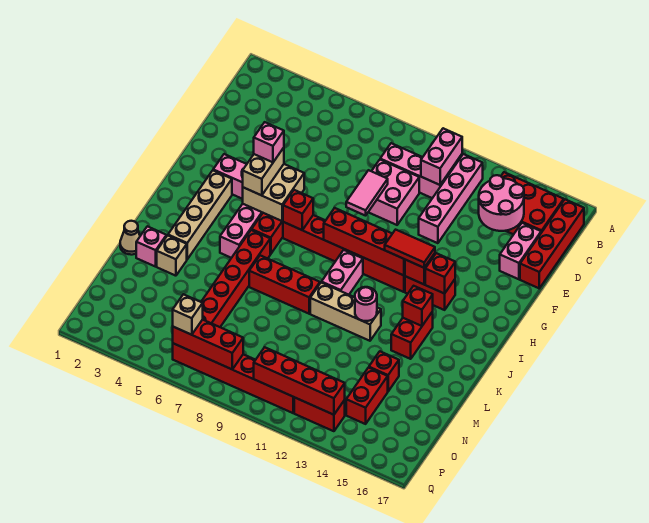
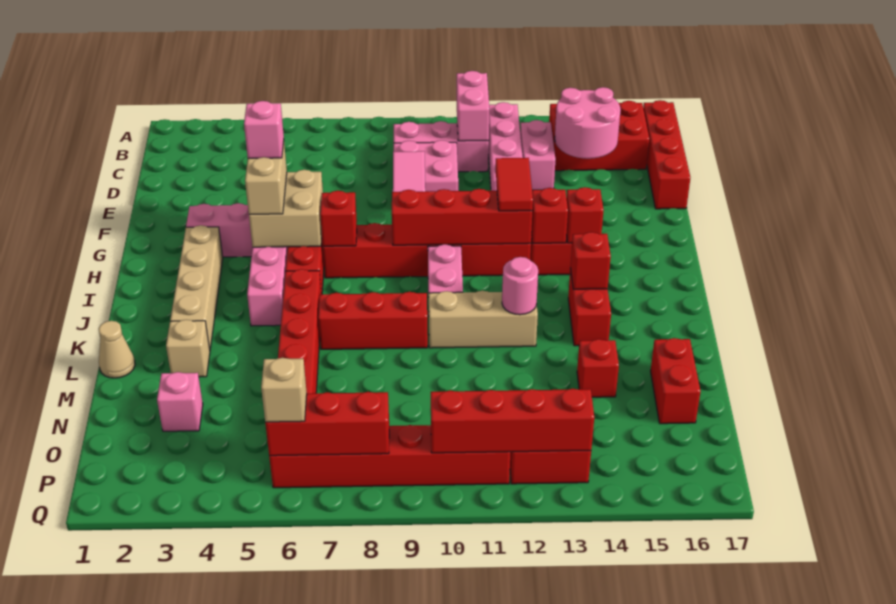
pink brick D16:E16 level 1 -> pink brick C13:D13 level 1
red tile H12:H13 level 3 -> red tile G12:H12 level 3
pink brick L2 level 1 -> pink brick N3 level 1
red brick N14:O14 level 1 -> red brick M16:N16 level 1

